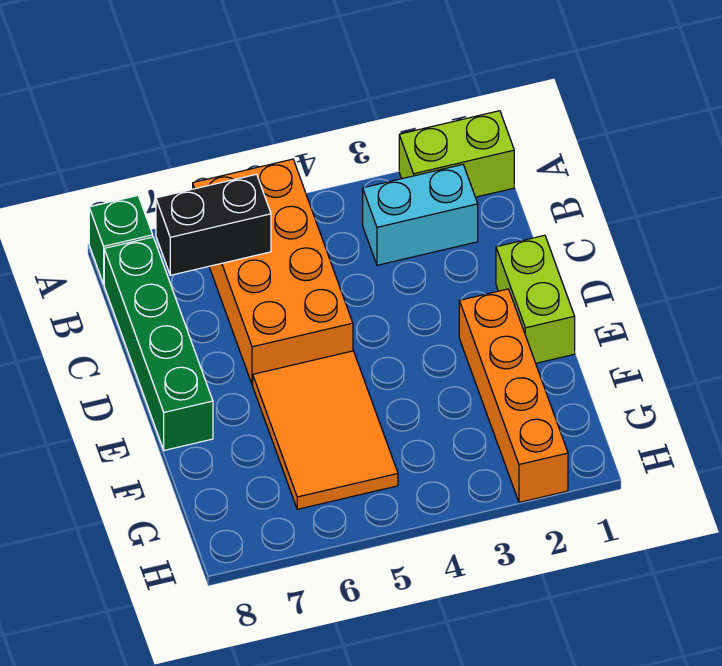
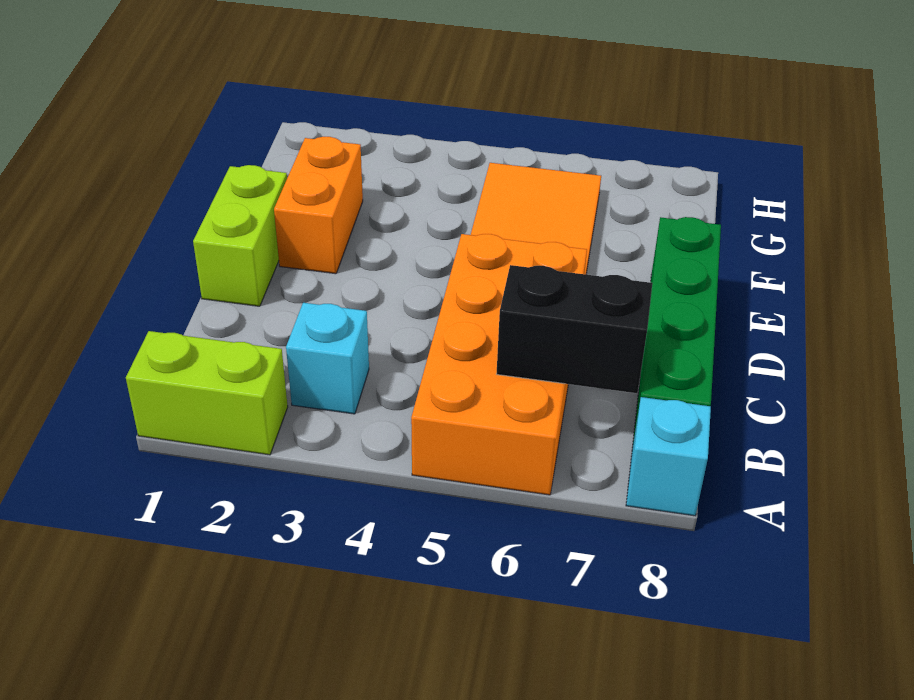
green brick A8 level 1 -> cyan brick A8 level 1
cyan brick B2:B3 level 1 -> cyan brick B3 level 1
orange brick E2:H2 level 1 -> orange brick E2:F2 level 1

